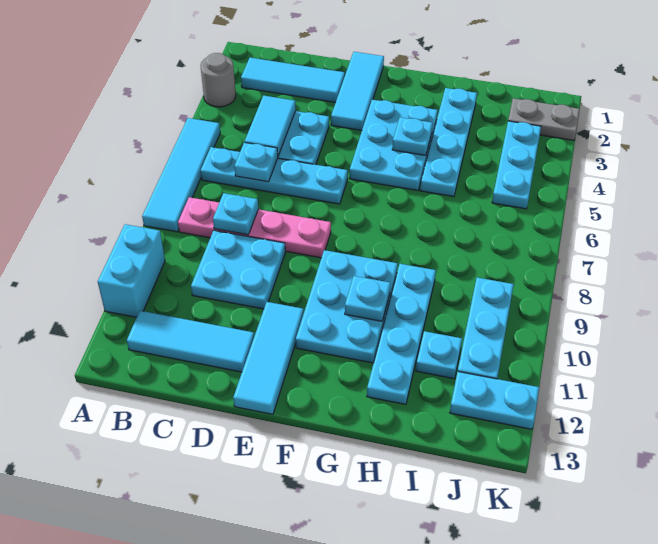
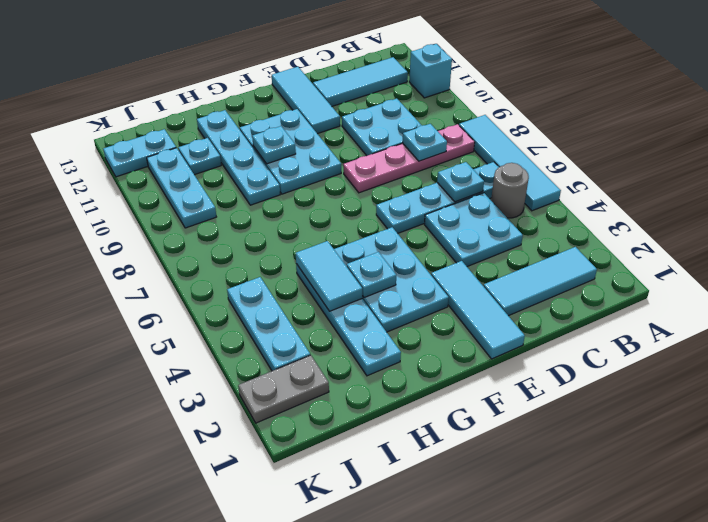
grey round brick A3 level 1 -> grey round brick B5 level 1
cyan brick A10:A11 level 1 -> cyan brick A11 level 1
cyan tile C4:C5 level 2 -> cyan tile H4:H5 level 2

